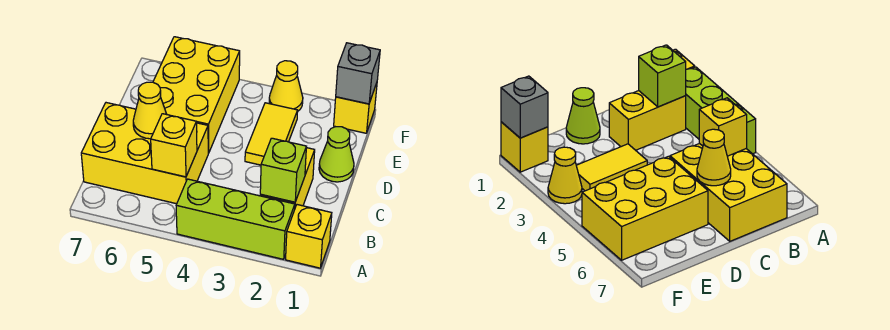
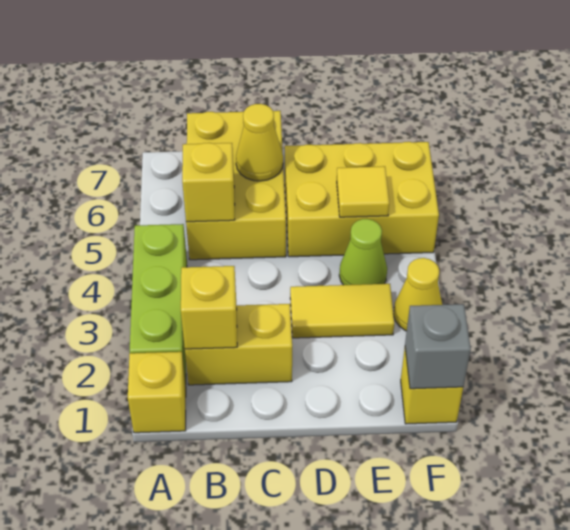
lime brick B2 level 2 -> yellow brick B2 level 2
lime cone D1 level 1 -> lime cone E4 level 1
none -> yellow tile E5 level 2

